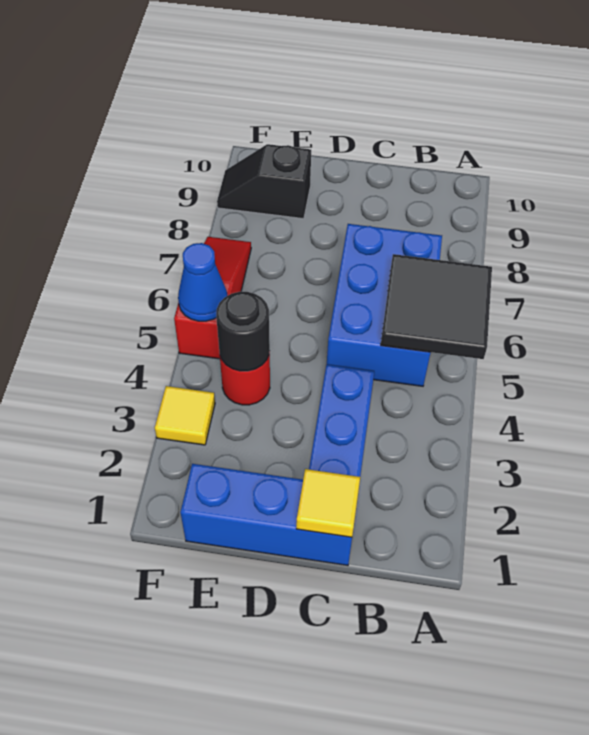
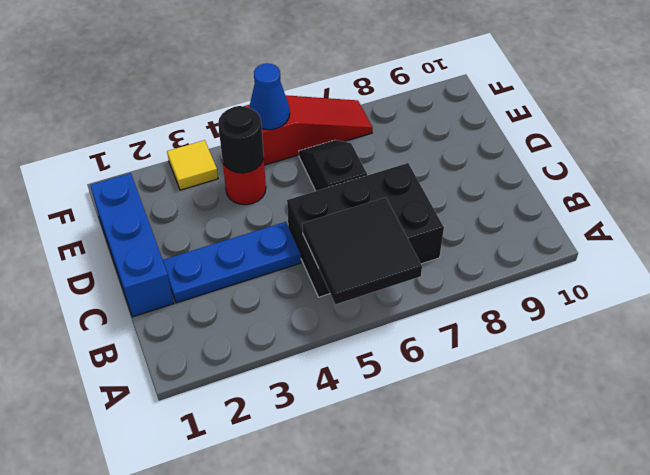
blue brick B5:C7 level 1 -> black brick B5:C7 level 1
yellow tile C1 level 2 -> none
black slope E9:F9 level 1 top E -> black slope D6:E6 level 1 top D

